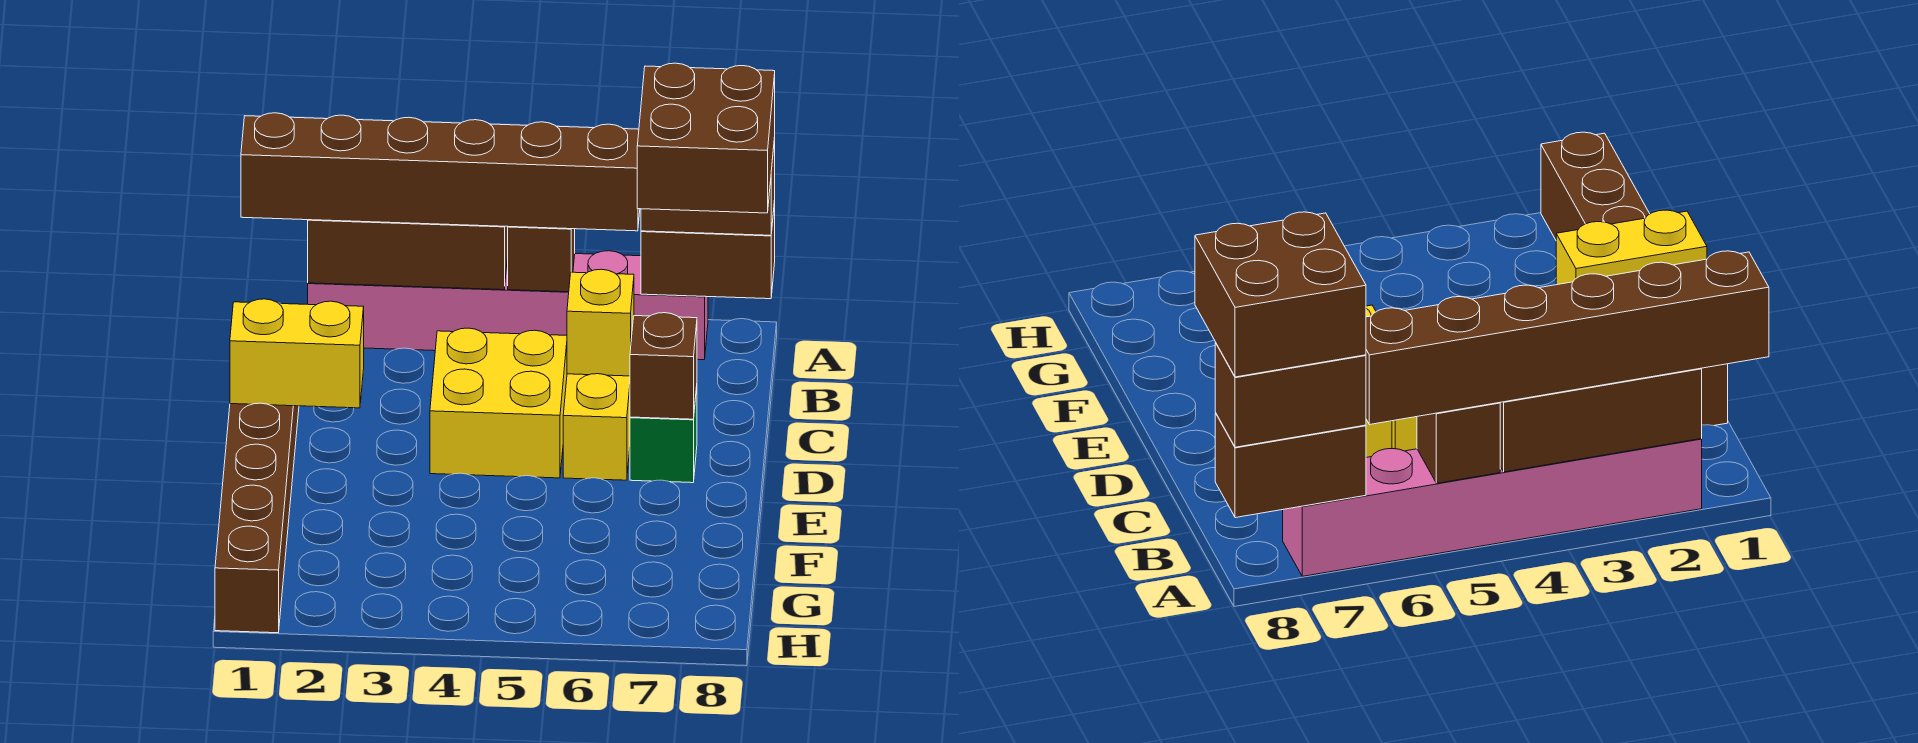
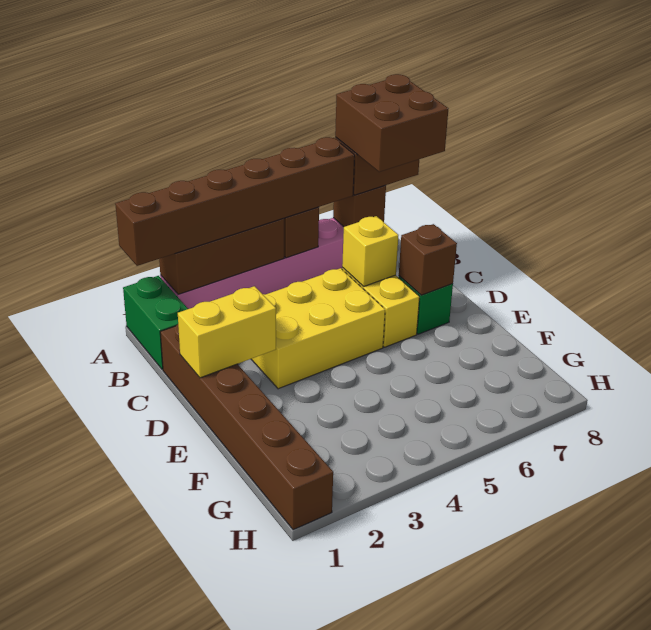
none -> green brick A1:B1 level 1
brown brick A7:A8 level 2 -> brown brick A7 level 2
yellow brick C4:D5 level 1 -> yellow brick C3:D5 level 1

